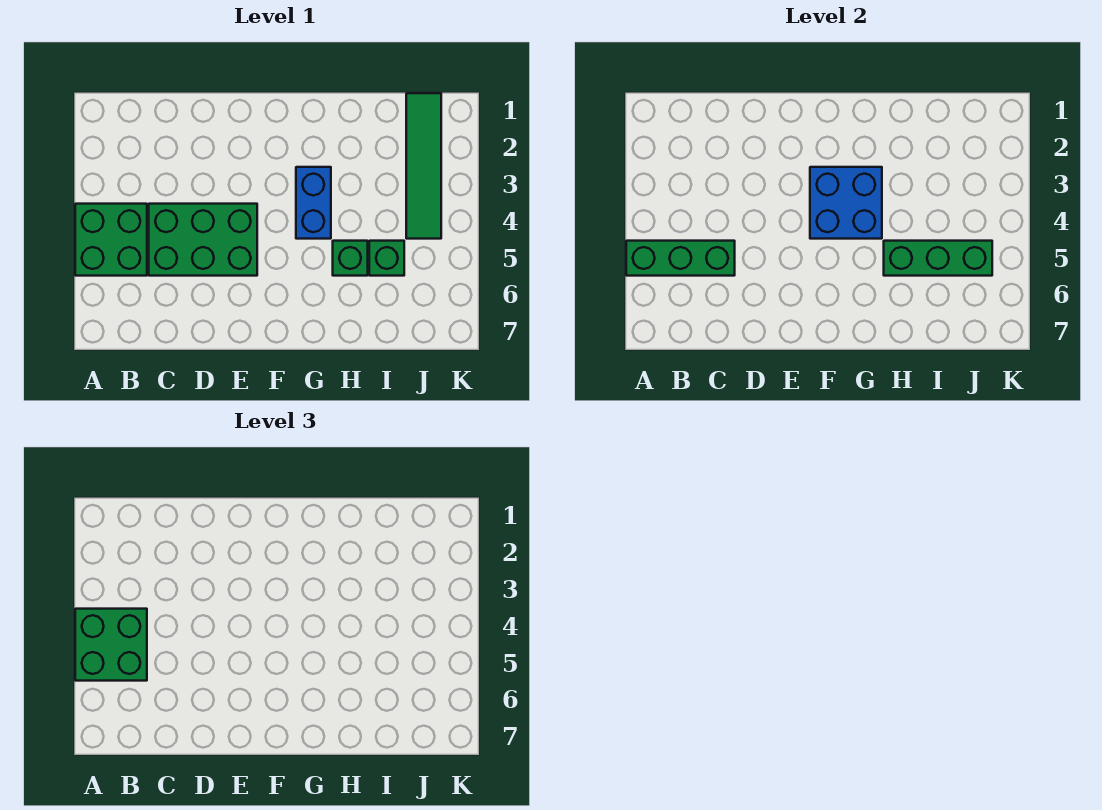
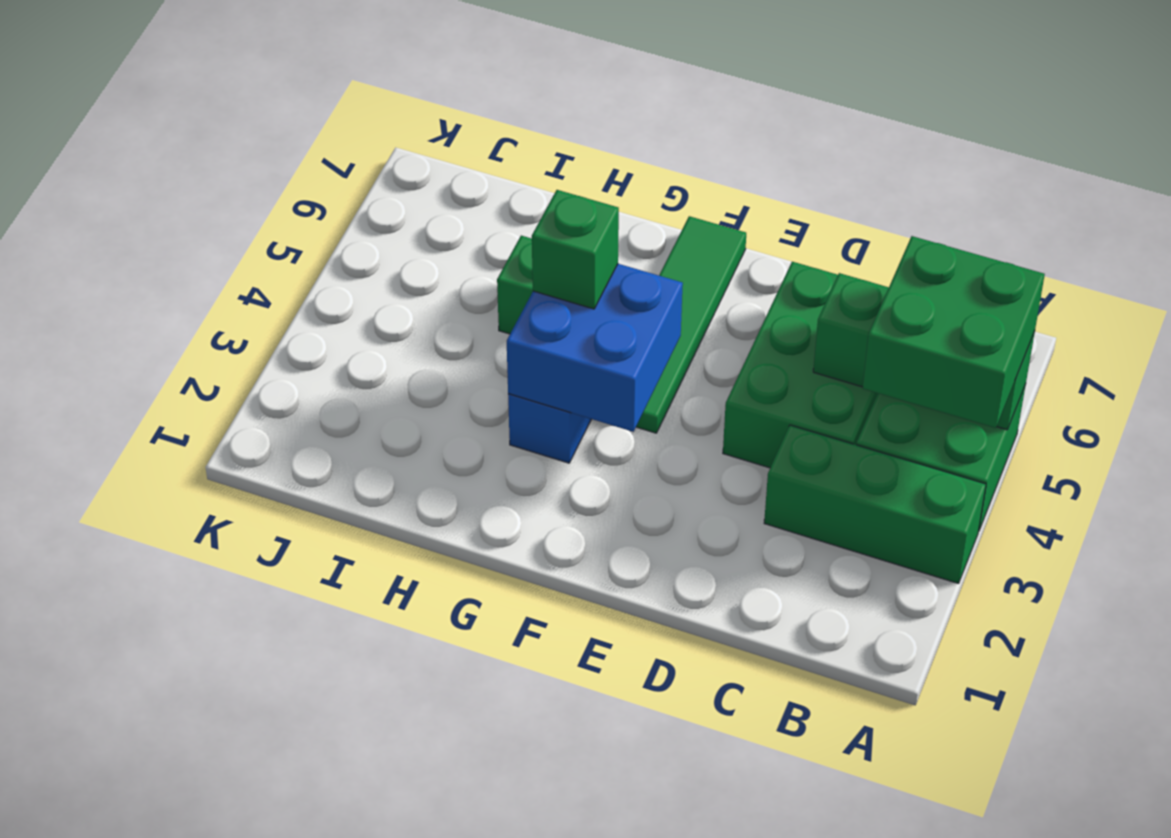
green brick C4:E5 level 1 -> green brick C4:D6 level 1
green brick H5:J5 level 2 -> green brick A3:C3 level 1
green brick I5 level 1 -> green brick G4 level 3
green tile J1:J4 level 1 -> green tile F4:F7 level 1

